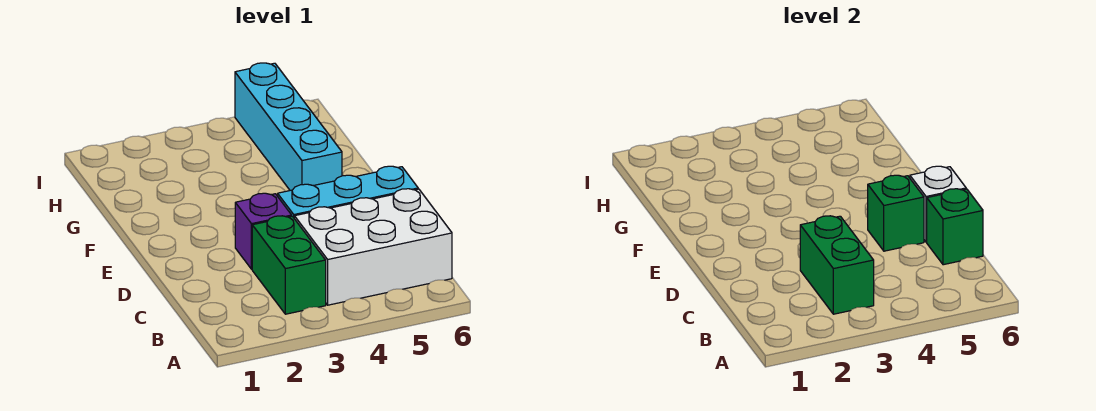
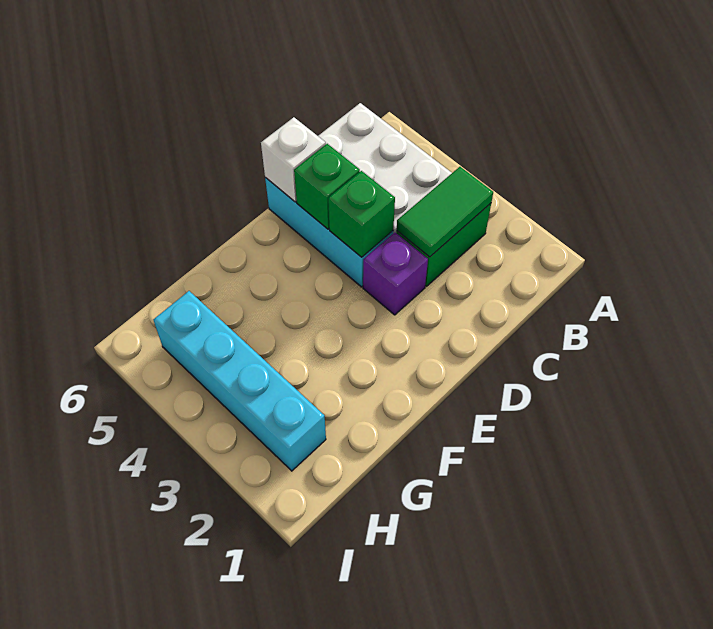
green brick B3:C3 level 2 -> green tile B3:C3 level 2
green brick C6 level 2 -> green brick D4 level 2
cyan brick F5:I5 level 1 -> cyan brick H2:H5 level 1

